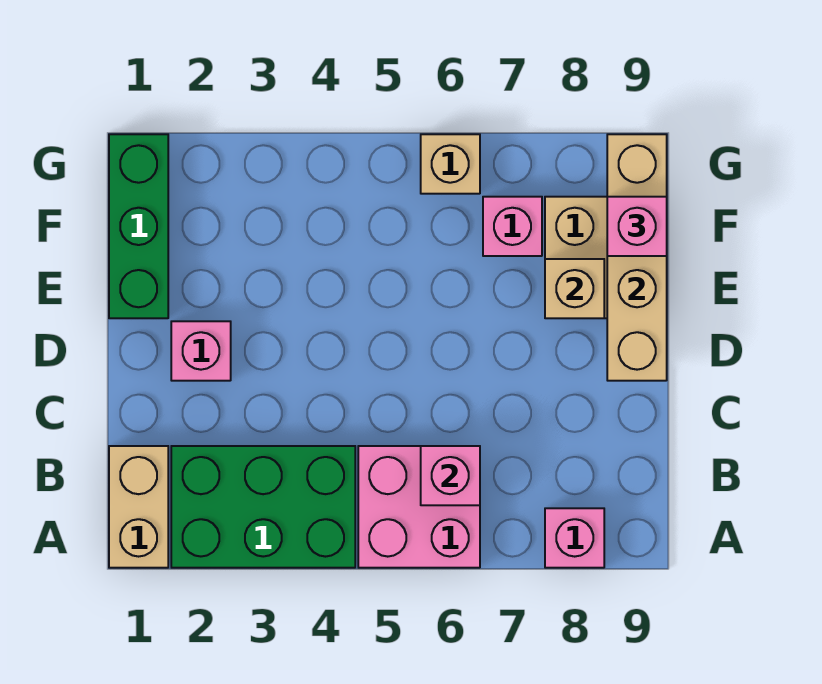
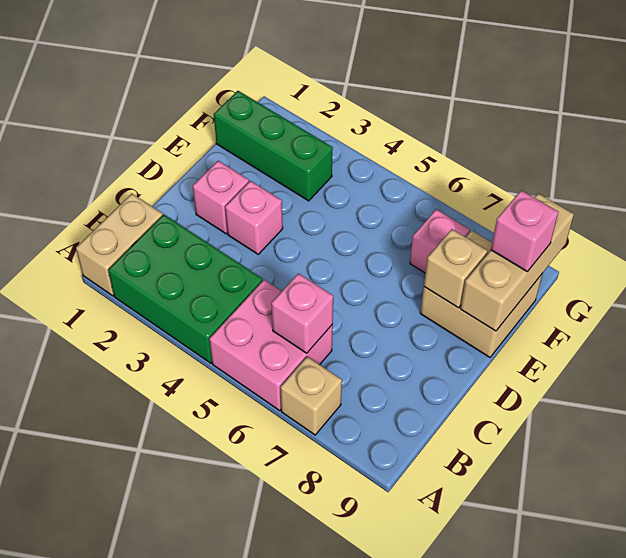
pink brick A8 level 1 -> pink brick D3 level 1
tan brick D9:G9 level 2 -> tan brick E9:G9 level 2
green brick E1:G1 level 1 -> green brick F1:F3 level 1
tan brick G6 level 1 -> tan brick A7 level 1

